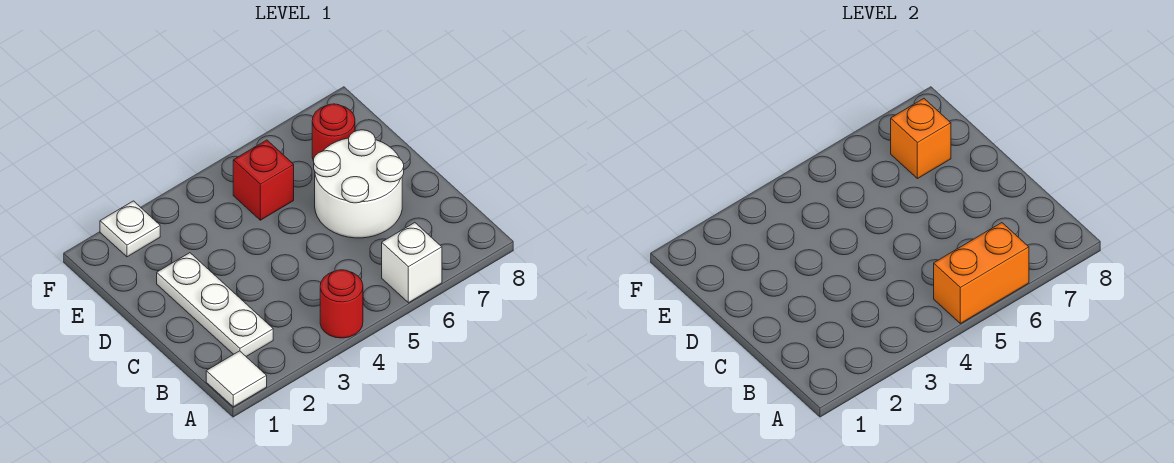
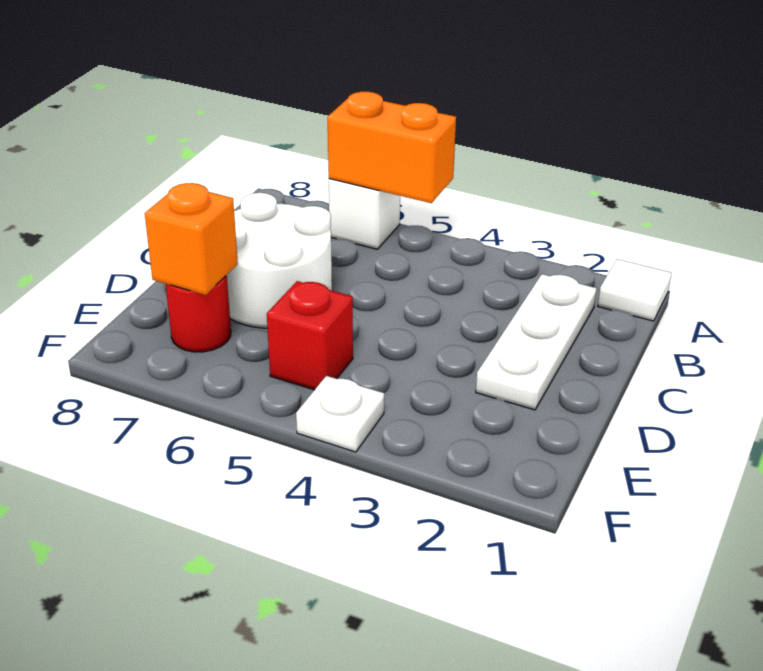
red round brick A4 level 1 -> none
white plate F2 level 1 -> white plate F4 level 1

